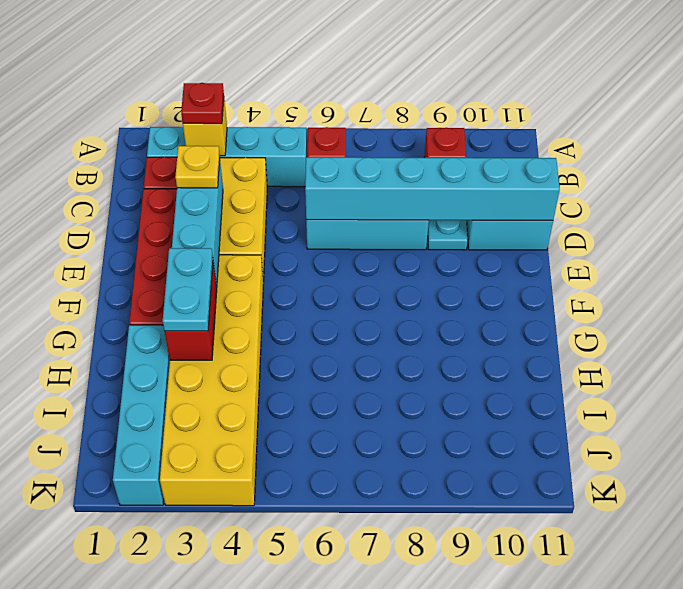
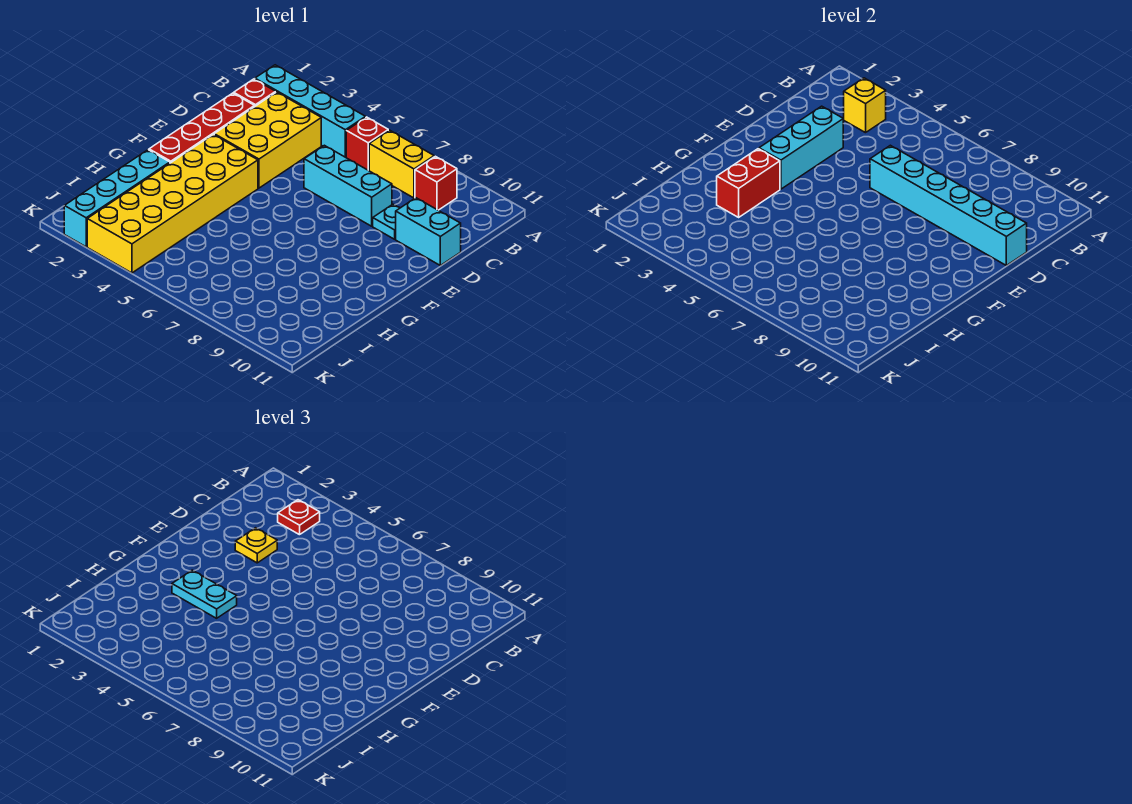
none -> yellow brick B7:B8 level 1
cyan plate G3:H3 level 3 -> cyan plate G3:G4 level 3

